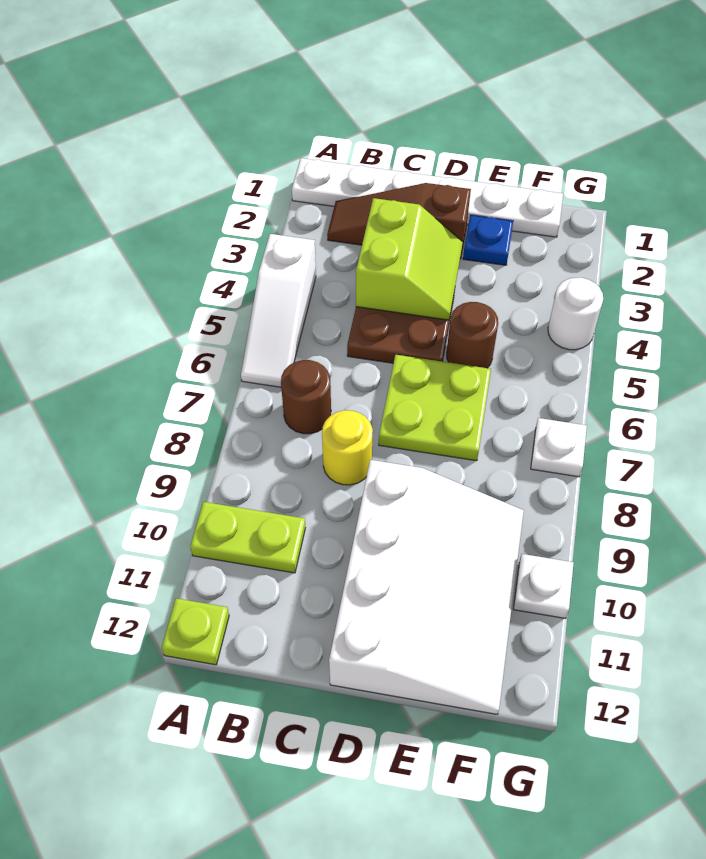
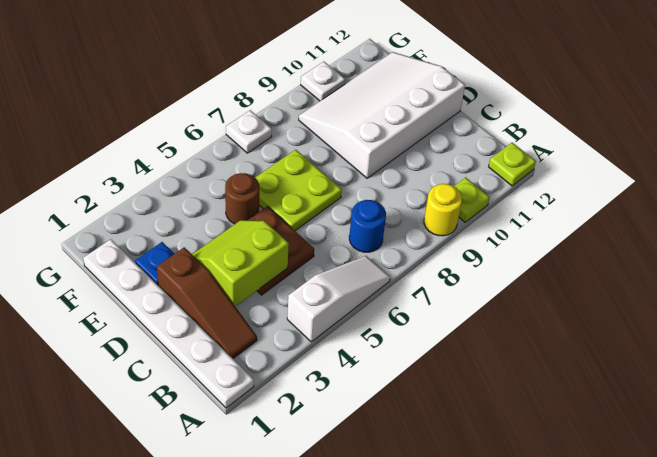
lime plate A10:B10 level 1 -> lime plate A10 level 1
brown round brick B7 level 1 -> blue round brick B7 level 1
yellow round brick C8 level 1 -> yellow round brick A9 level 1
white round brick G4 level 1 -> none

